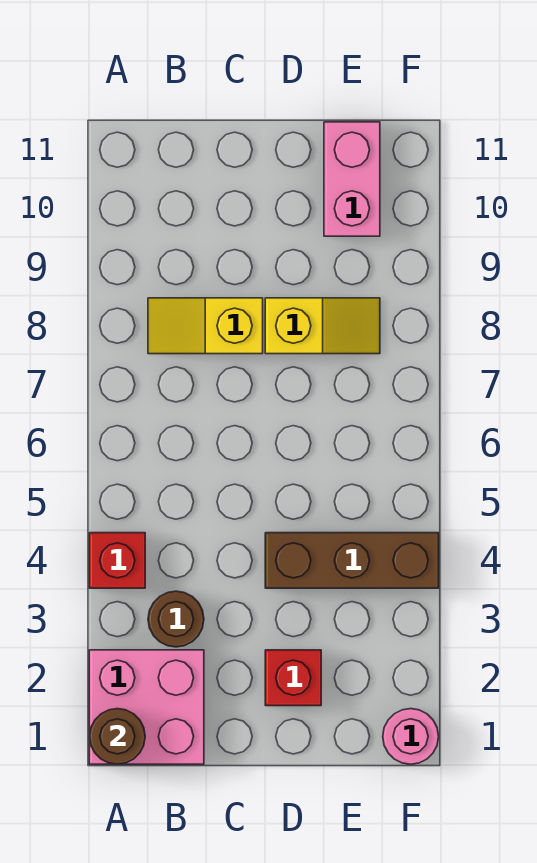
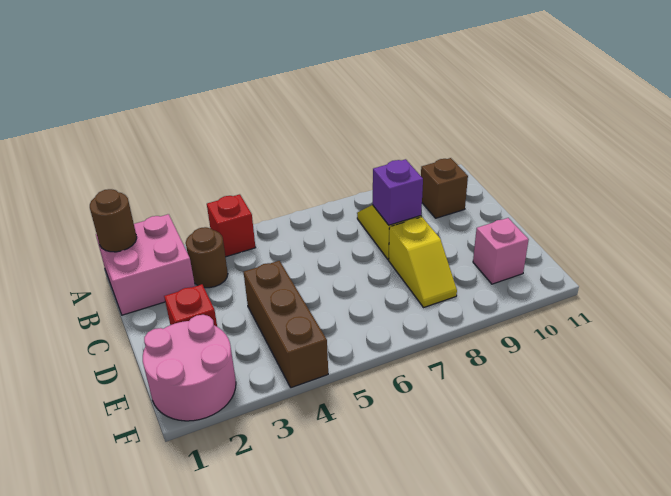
none -> brown brick B10 level 1
none -> purple brick C8 level 2
pink brick E10:E11 level 1 -> pink brick E10 level 1
pink round brick F1 level 1 -> pink round brick E1:F2 level 1

